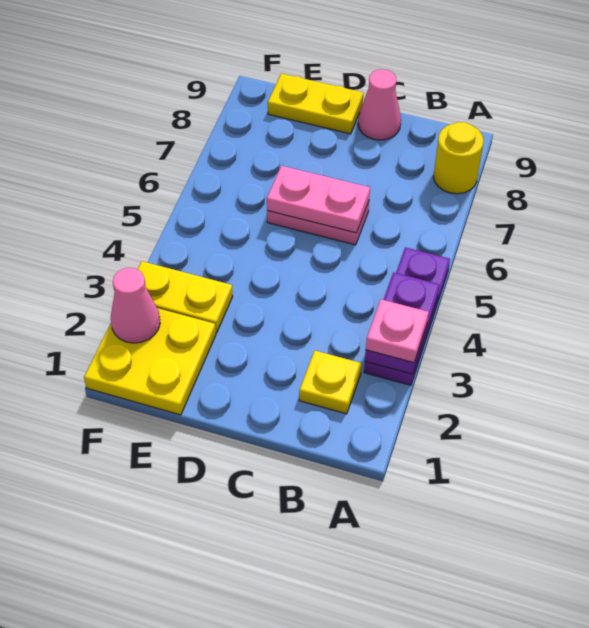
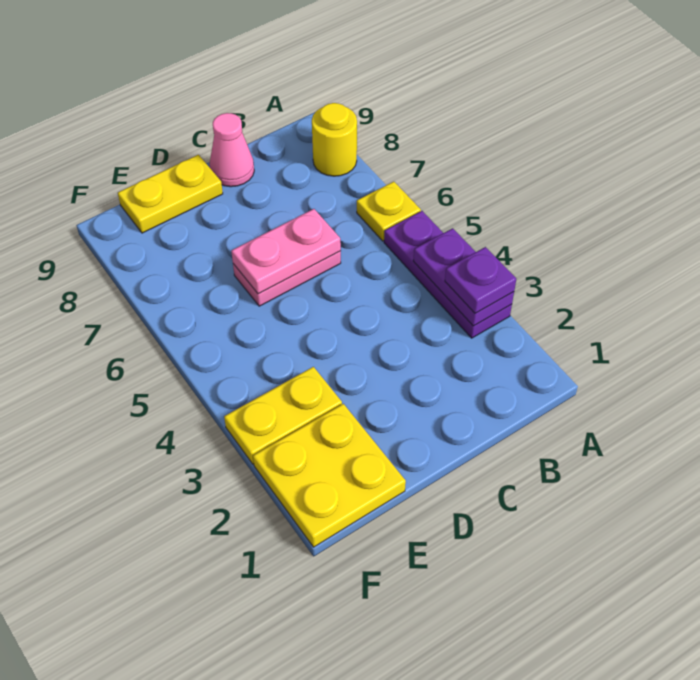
pink plate A3 level 3 -> purple plate A3 level 3
yellow plate B2 level 1 -> yellow plate A6 level 1
pink cone F2 level 2 -> none

